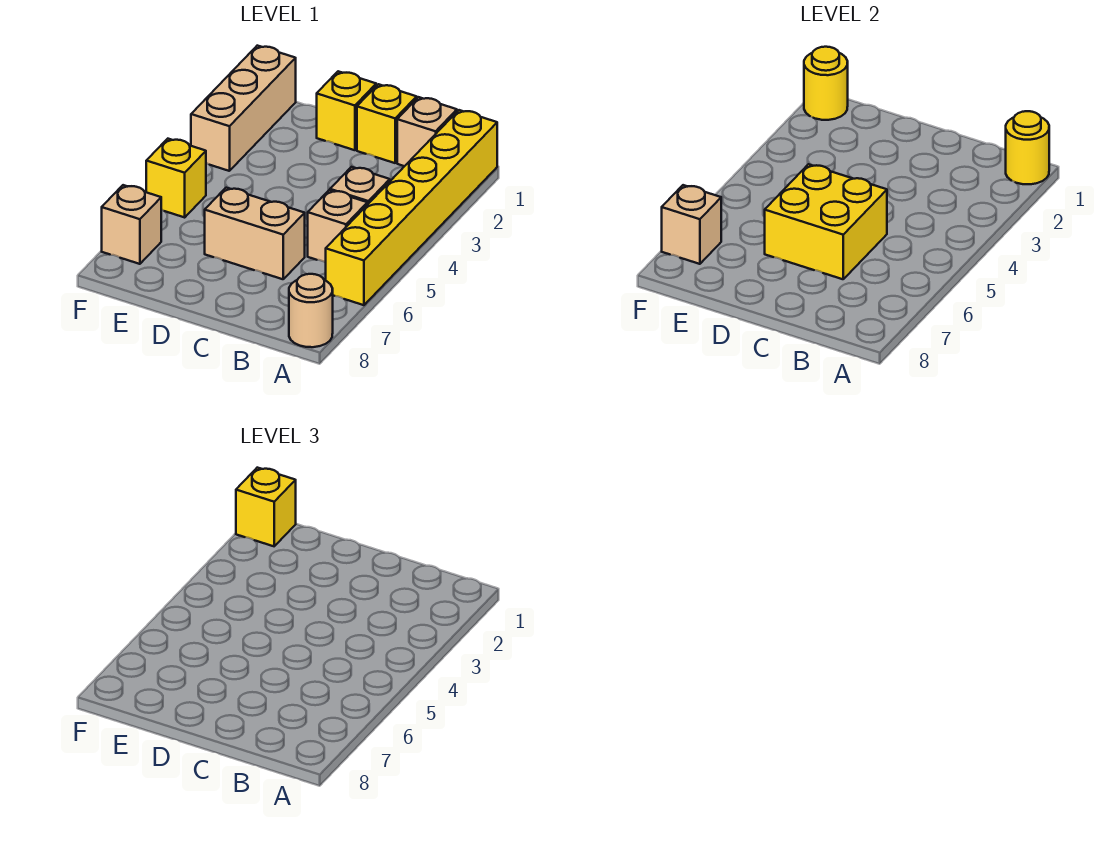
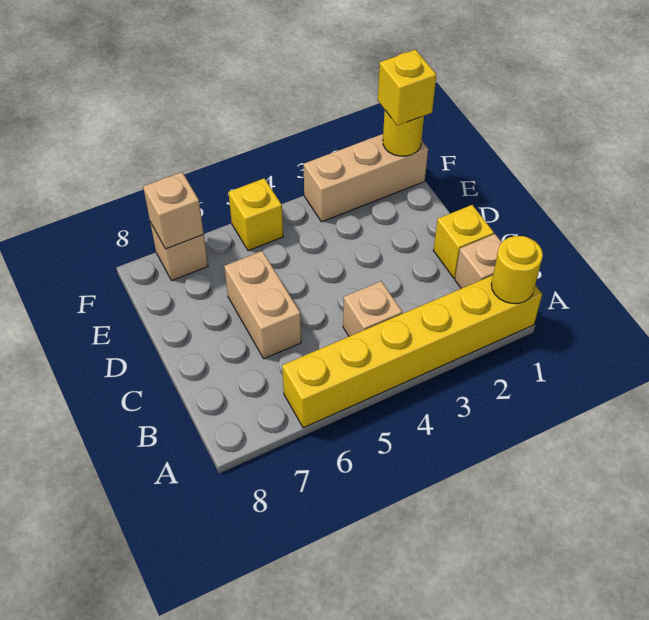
tan round brick A8 level 1 -> none
tan brick B5 level 1 -> none
yellow brick C5:D6 level 2 -> none
yellow brick D1 level 1 -> none

